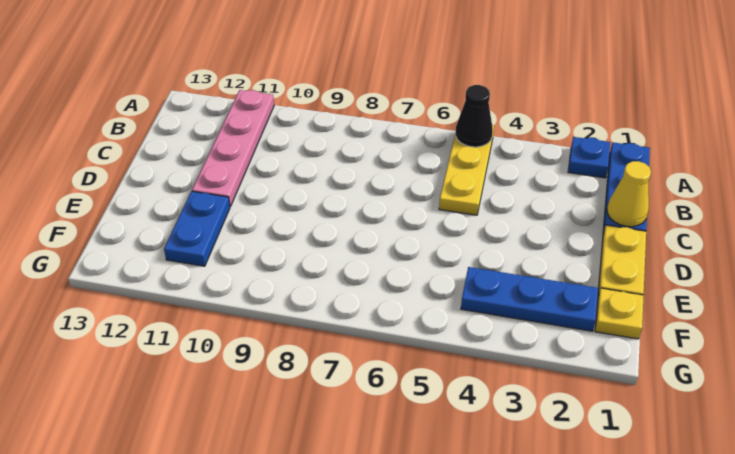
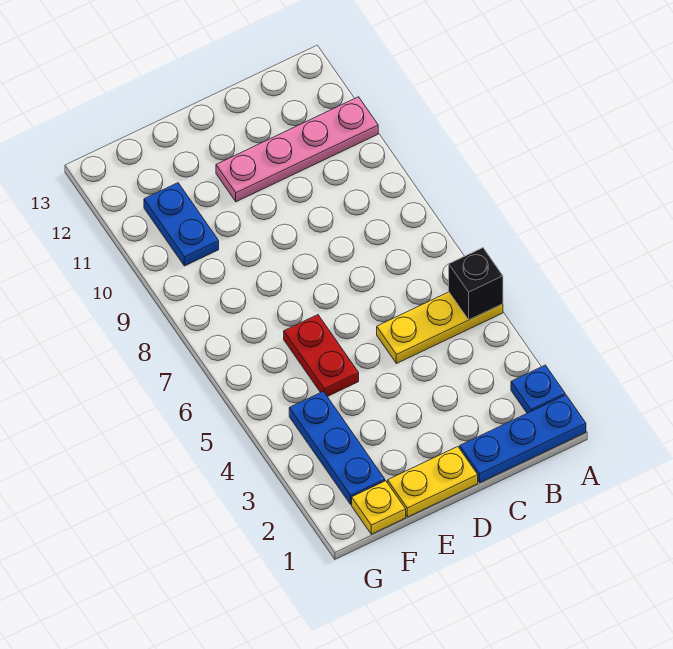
black cone A5 level 2 -> black brick A5 level 2
yellow cone C1 level 2 -> none
none -> red plate E5:E6 level 1
blue plate E11:F11 level 1 -> blue plate F10:F11 level 1

